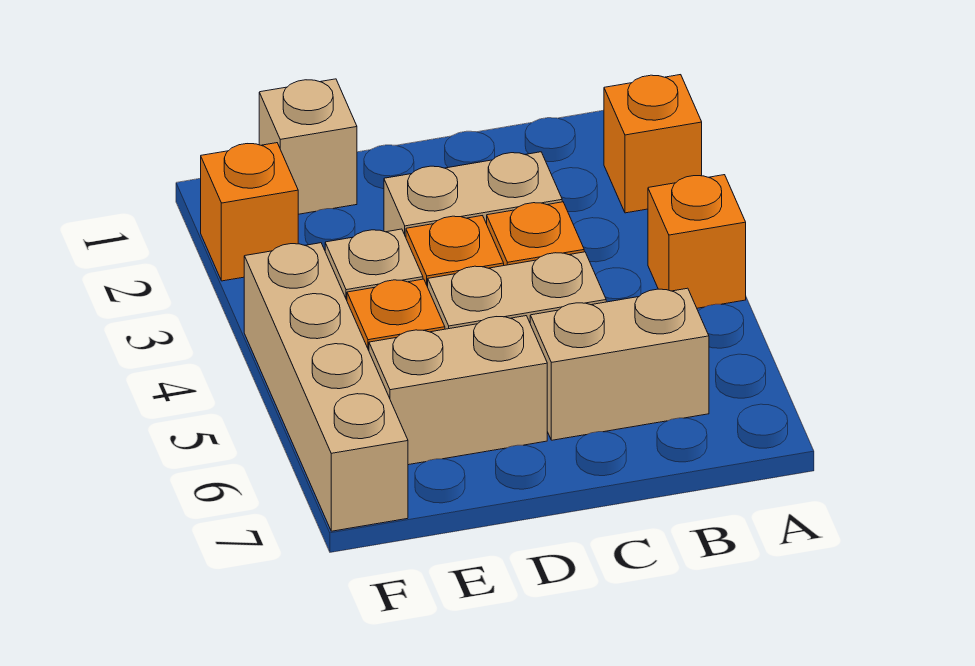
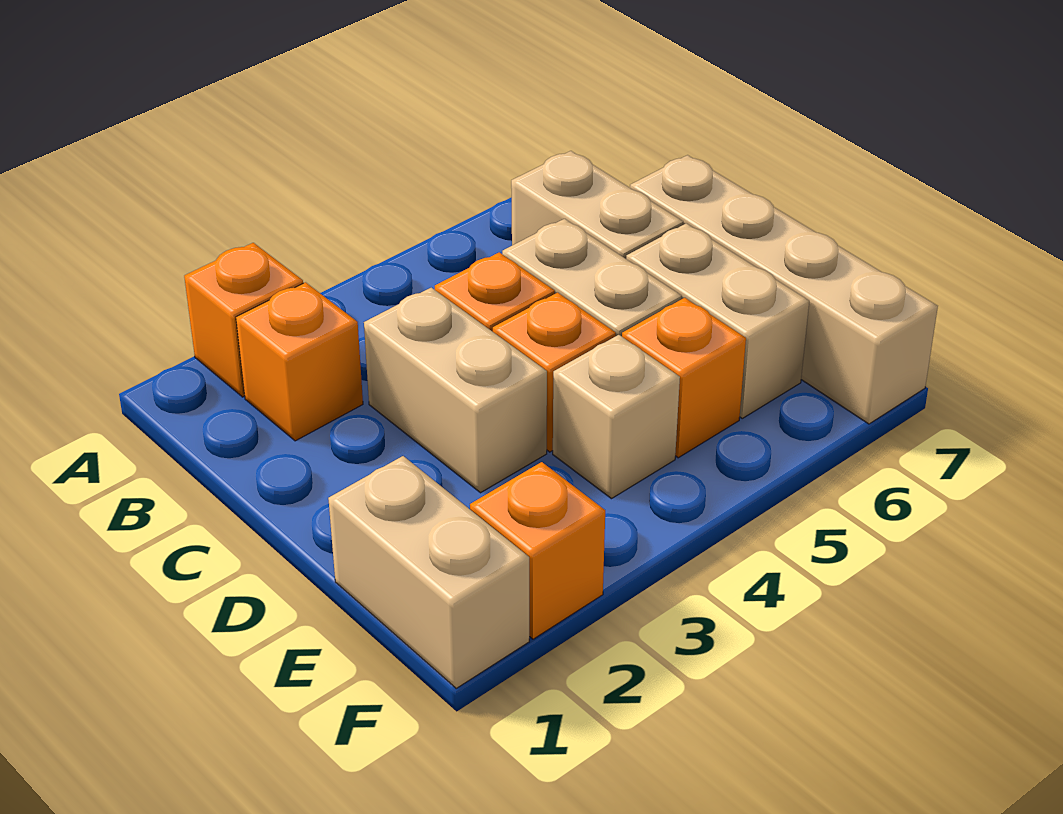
orange brick A4 level 1 -> orange brick B2 level 1
tan brick E1 level 1 -> tan brick E1:F1 level 1
tan brick F4:F7 level 1 -> tan brick C7:F7 level 1

